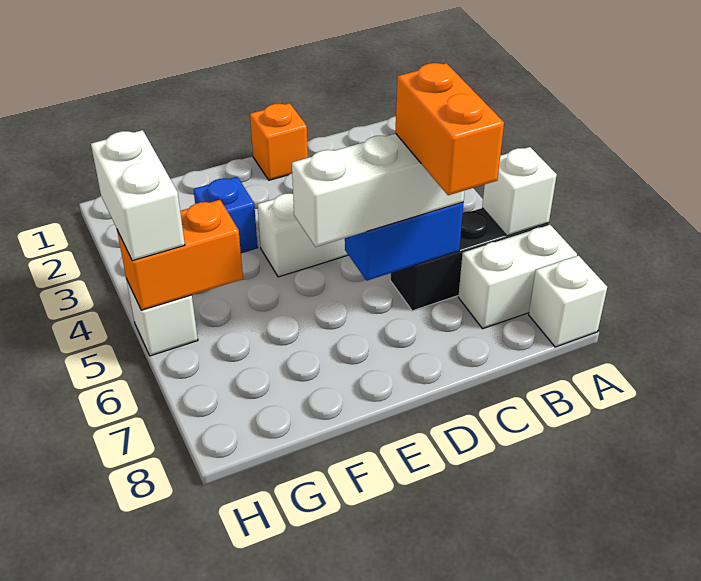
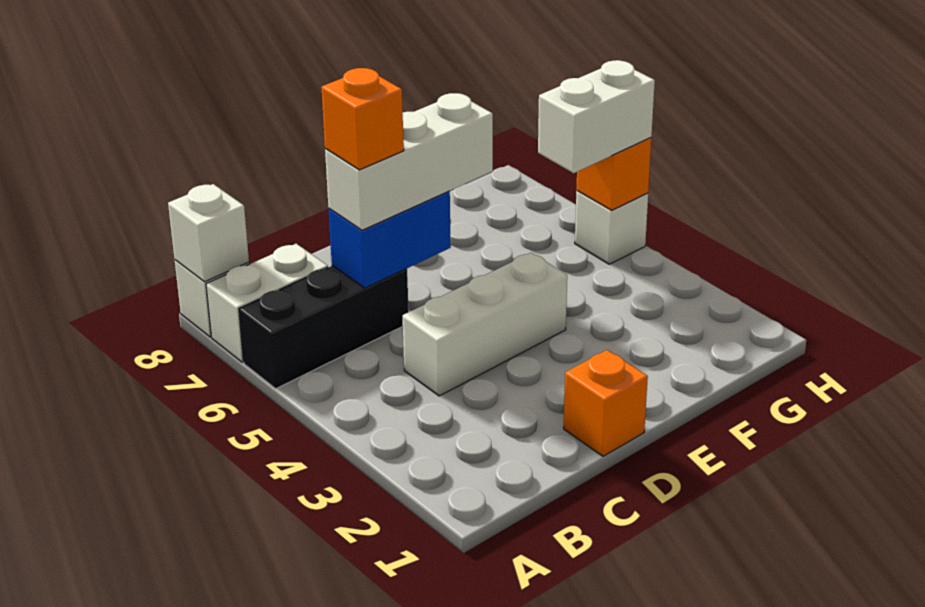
white brick A6 level 2 -> white brick A8 level 2
orange brick C6:C7 level 4 -> orange brick C6 level 4
blue brick F3 level 1 -> none
orange brick G5:H5 level 2 -> orange brick H5 level 2
white brick H4:H5 level 3 -> white brick G5:H5 level 3

